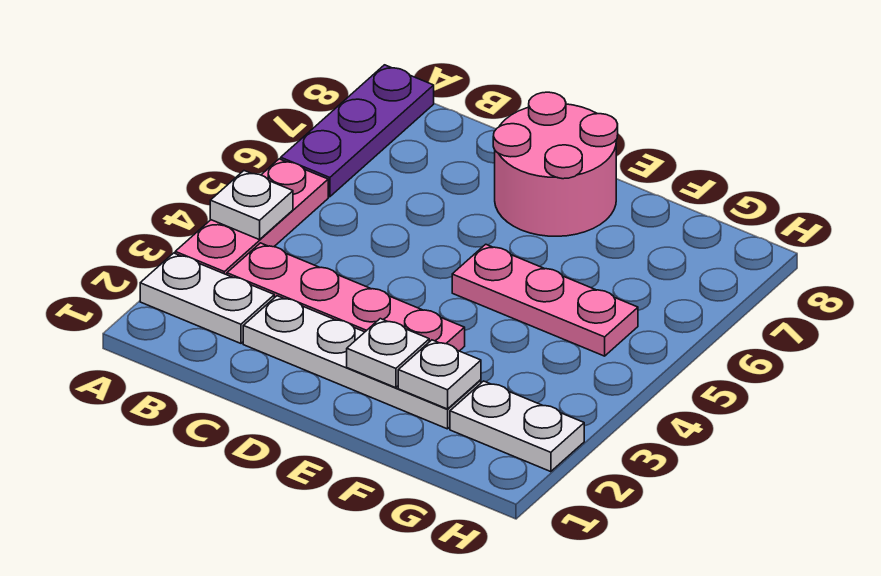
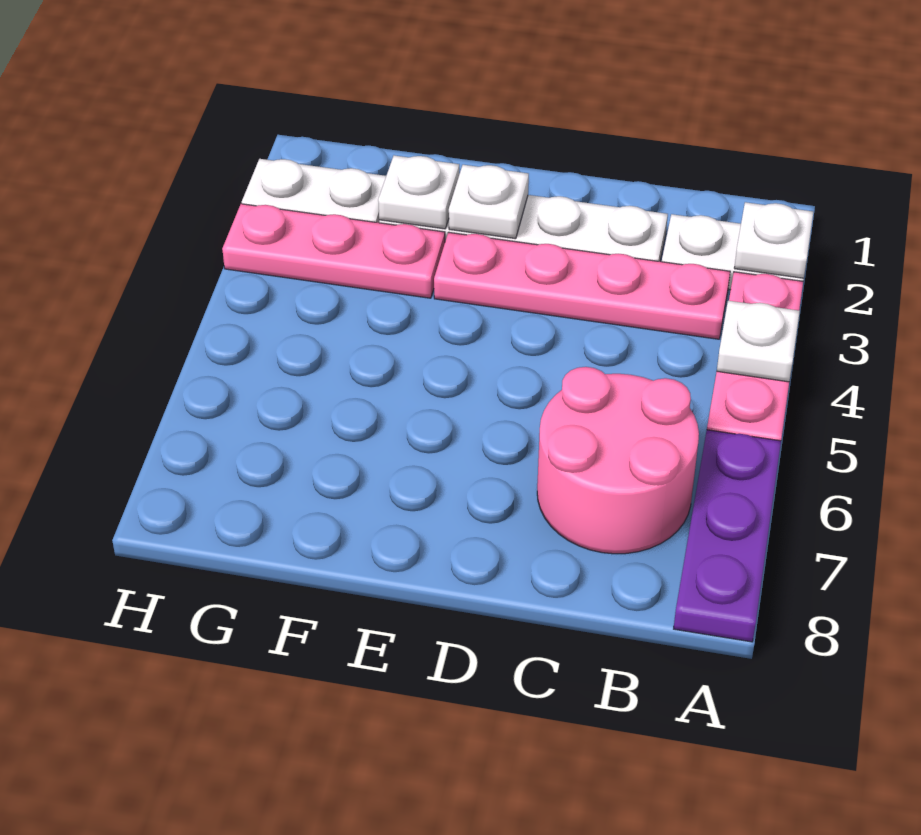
none -> white plate A2 level 2
pink round brick D7:E8 level 1 -> pink round brick B6:C7 level 1
pink plate E5:G5 level 1 -> pink plate F3:H3 level 1

